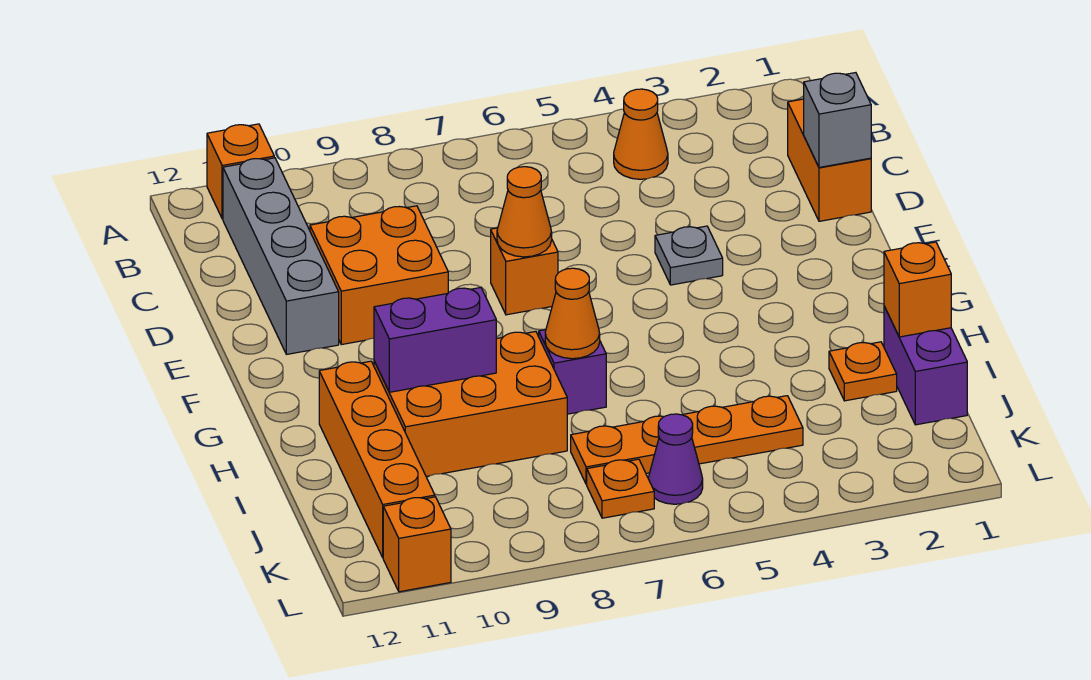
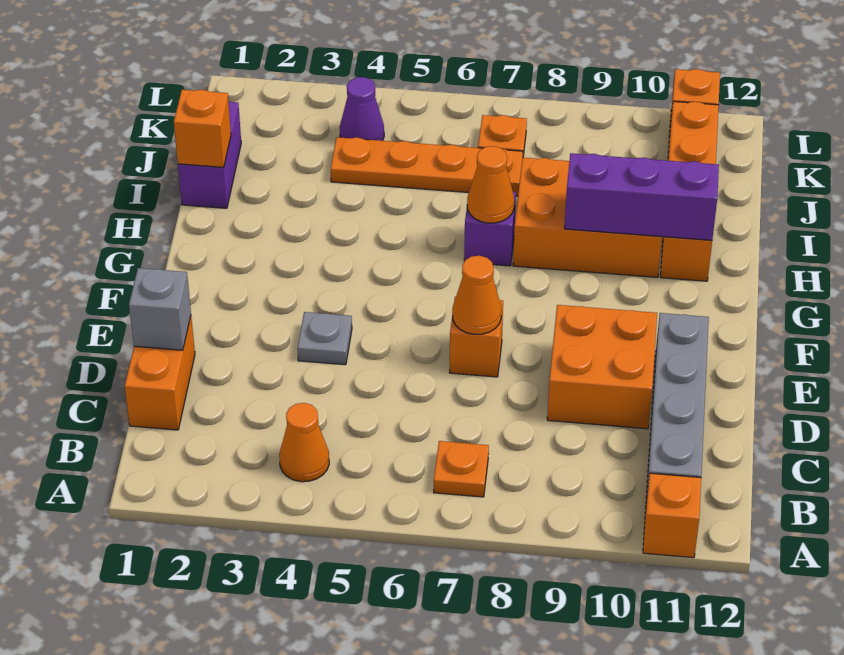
purple brick H9:H10 level 2 -> purple brick H9:H11 level 2
orange plate I2 level 1 -> orange plate B7 level 1
purple cone K6 level 1 -> purple cone K4 level 1

